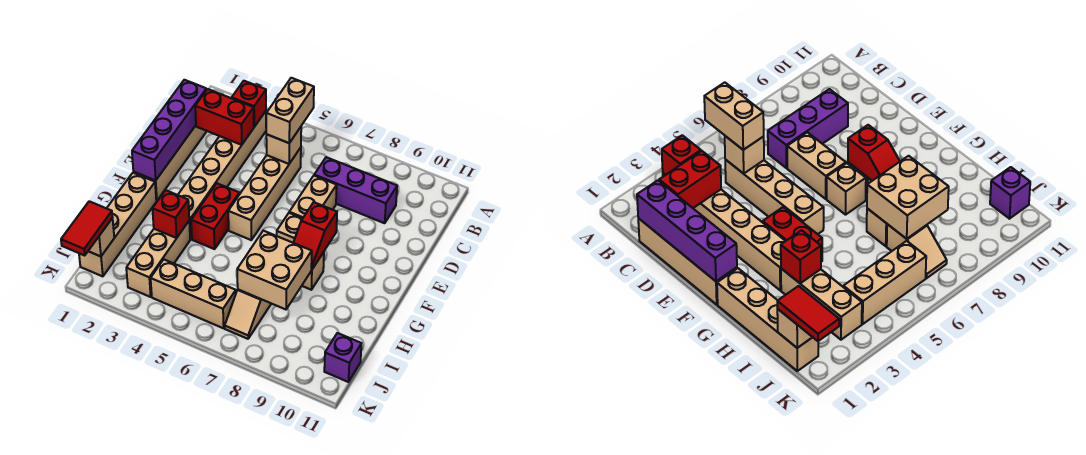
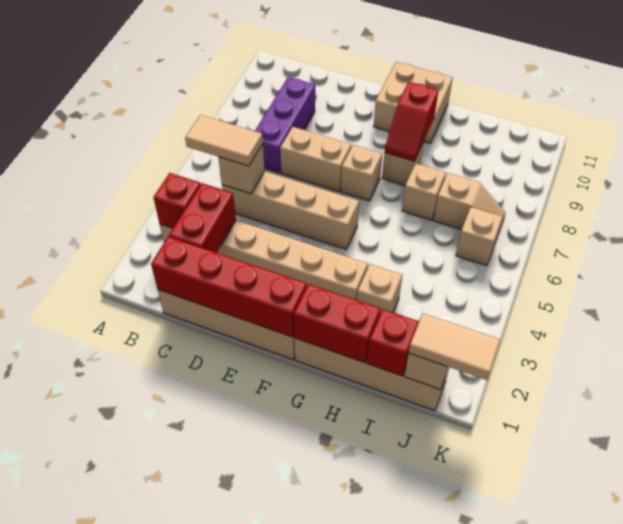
tan brick B5:C5 level 3 -> tan tile B5:C5 level 3
purple brick C1:F1 level 2 -> red brick C1:F1 level 2
red brick F4:G4 level 1 -> red brick G1:H1 level 2
red slope F8:G8 level 2 top F -> red slope G8:G9 level 2 top 9
tan brick H3:J3 level 1 -> tan brick H3 level 1
red brick H3 level 2 -> red brick I1 level 2
tan brick H7:I8 level 2 -> tan brick F10:G11 level 1
red tile J1:K1 level 3 -> tan tile J1:K1 level 3
tan brick J4:J6 level 1 -> tan brick J6 level 1
purple brick J11 level 1 -> none

